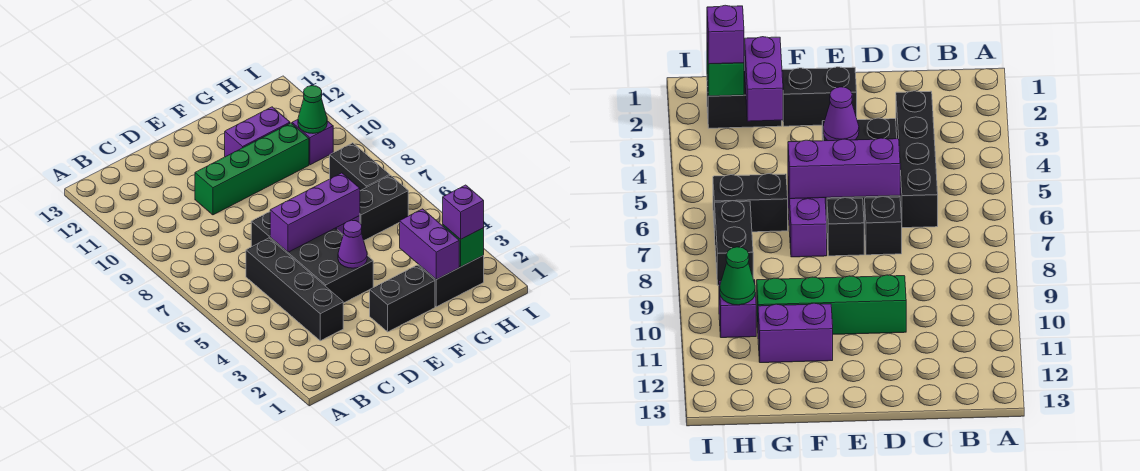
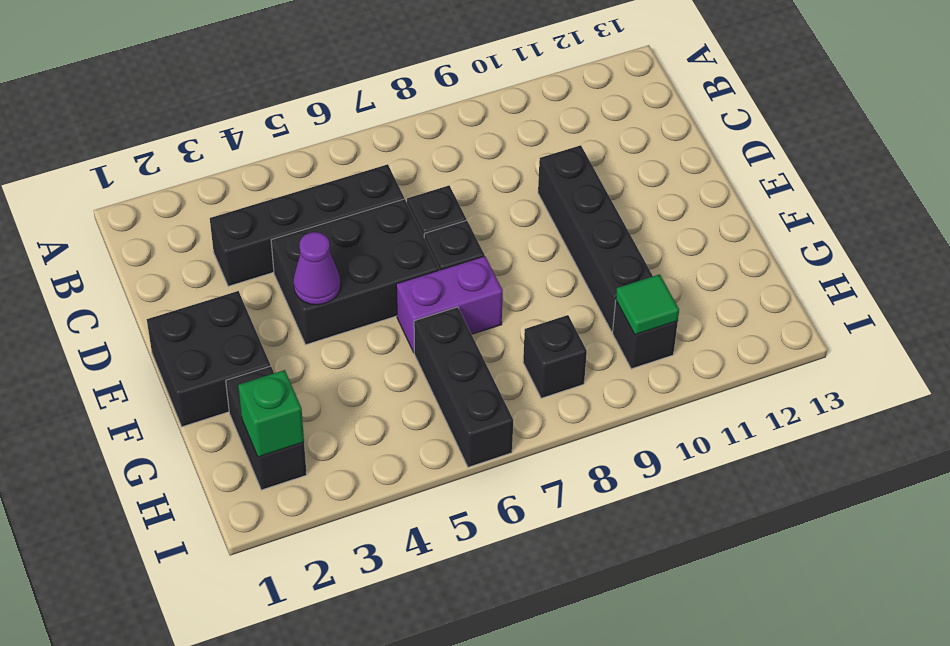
purple brick D6:F6 level 2 -> none
green brick D10:G10 level 1 -> black brick D10:G10 level 1
black brick E2:F2 level 1 -> black brick E1:F2 level 1
purple brick F11:G11 level 1 -> none
purple brick G2:G3 level 2 -> none
black brick G6:H6 level 1 -> black brick G6:I6 level 1
purple brick H2 level 3 -> none
black brick H7:H8 level 1 -> black brick H8 level 1
purple brick H10 level 1 -> black brick H10 level 1
green cone H10 level 2 -> green tile H10 level 2

